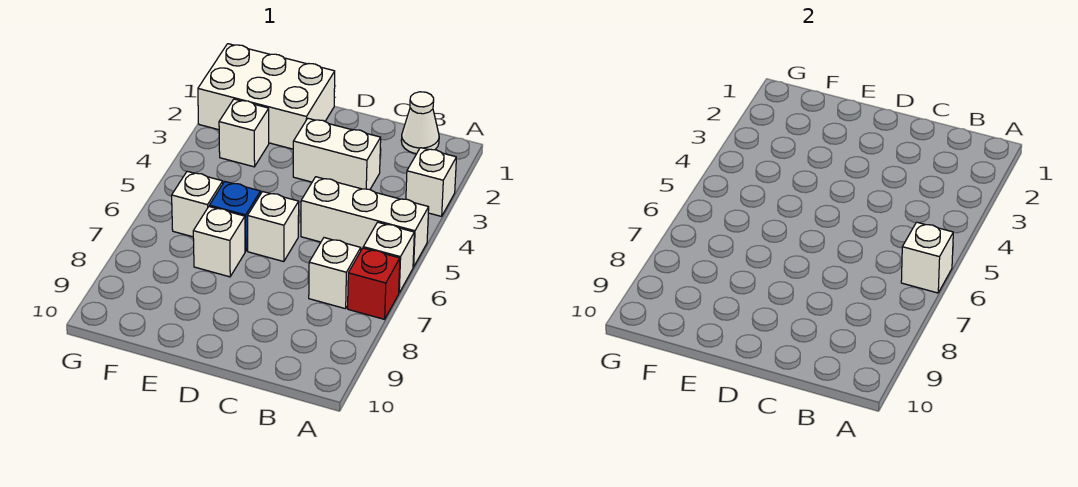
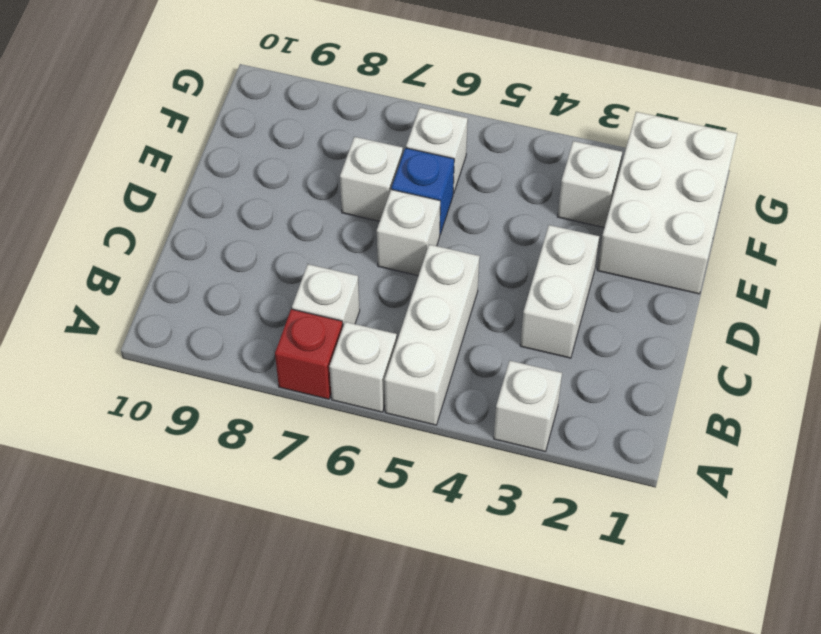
white brick A6 level 2 -> none
white cone B1 level 1 -> none

